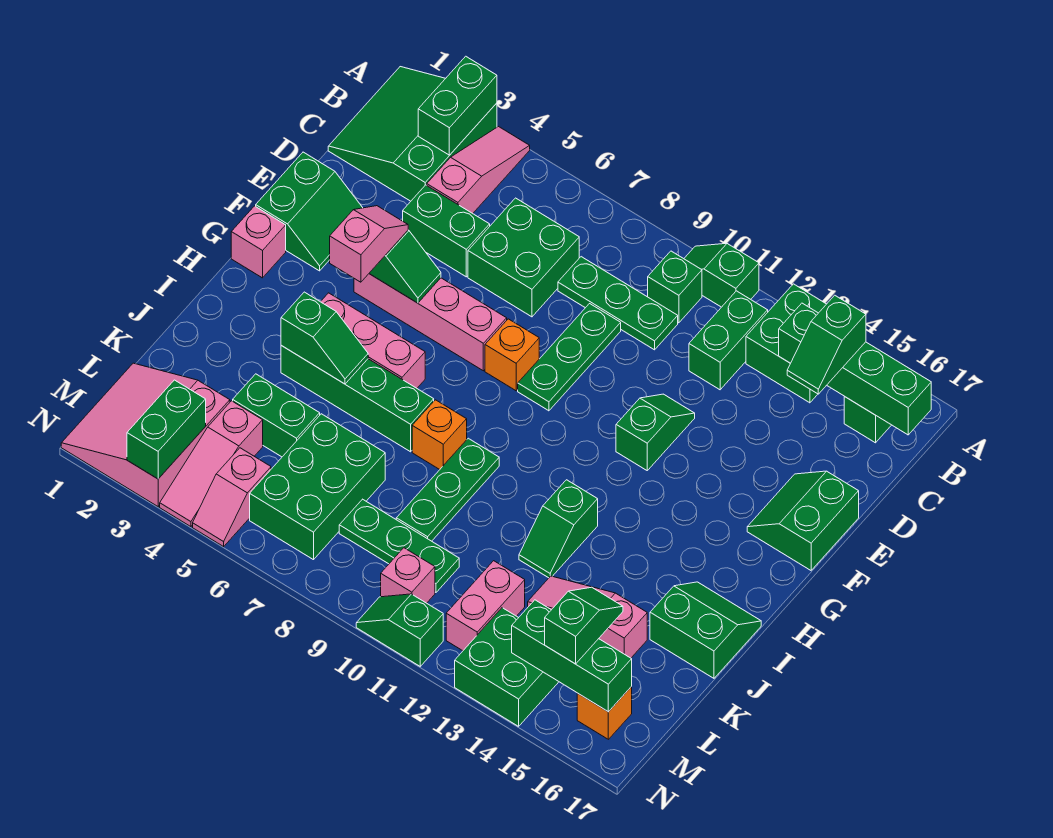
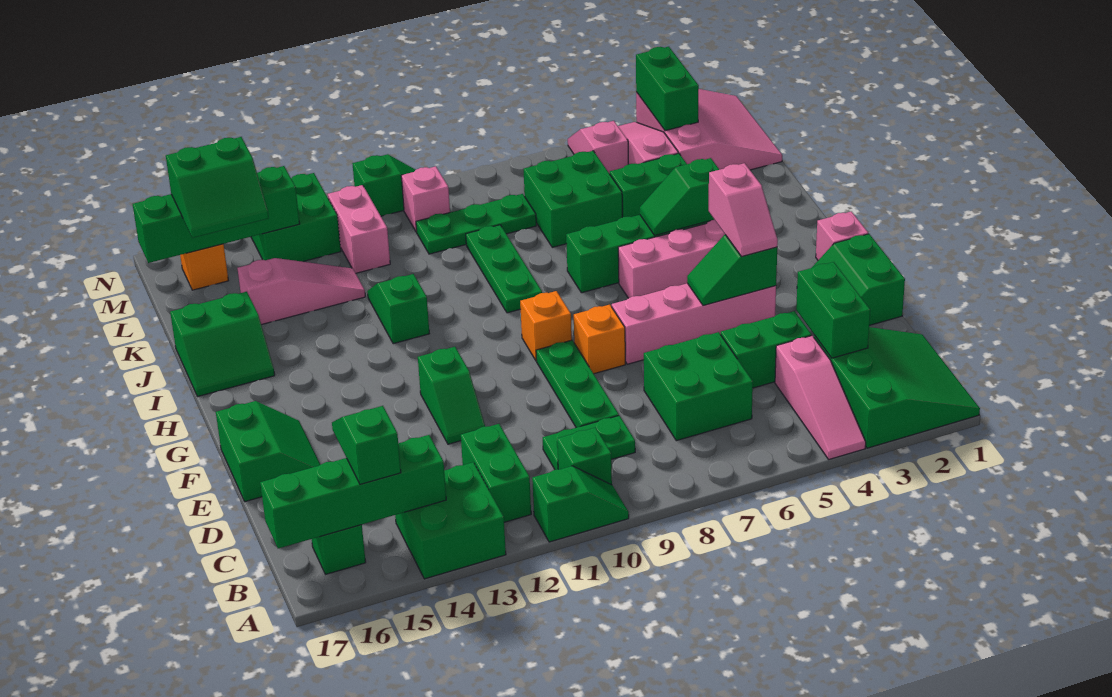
green brick A3:B3 level 2 -> green brick C3:D3 level 2
green plate C8:C10 level 1 -> green plate C9:C10 level 1
orange brick I8 level 1 -> orange brick G9 level 1
green brick K6:M7 level 1 -> green brick K6:L7 level 1
green slope L15:M15 level 3 top M -> green slope L15:M16 level 3 top M
green brick M14:M16 level 2 -> green brick M14:M17 level 2

